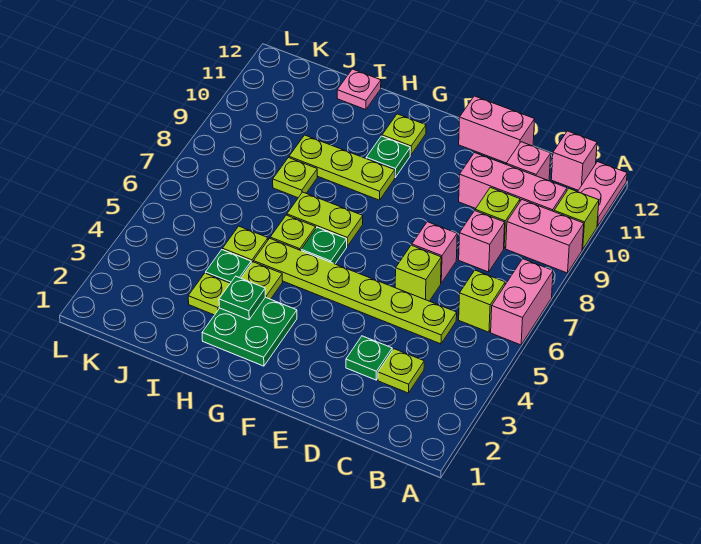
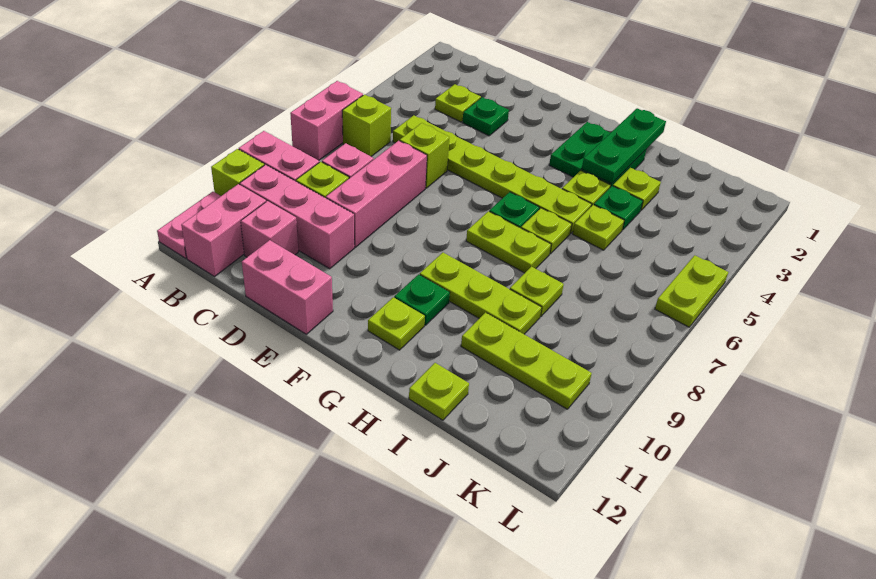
pink brick B12 level 1 -> pink brick B11:B12 level 1
pink brick D7 level 1 -> pink brick D7:D9 level 1
green plate H3 level 2 -> green plate H1:H3 level 2
none -> lime plate I10:K10 level 1
pink plate I12 level 1 -> lime plate I12 level 1
none -> lime plate L5:L6 level 1

